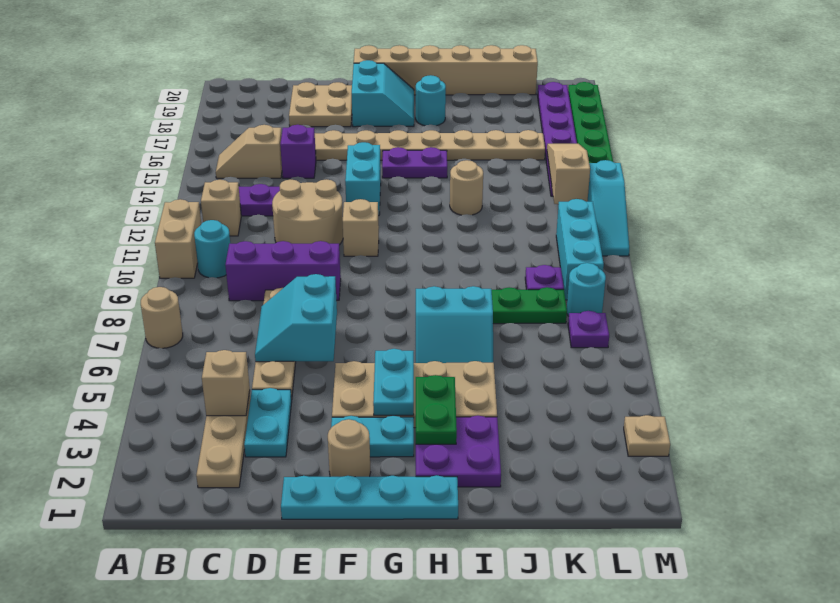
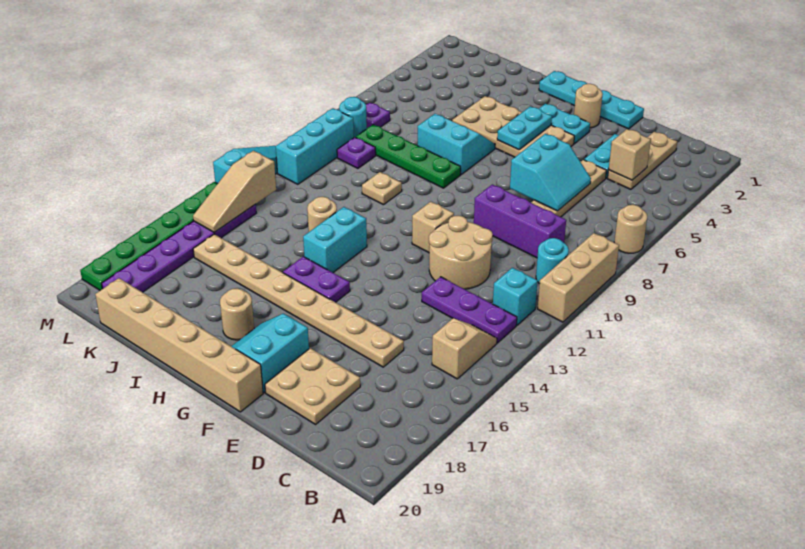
tan brick A10:A11 level 1 -> tan brick A9:A11 level 1
tan brick B12 level 1 -> cyan brick B12 level 1
tan slope B15:C15 level 1 top C -> tan slope B14:B15 level 1 top 15
purple brick D15 level 1 -> none
cyan brick F13:F14 level 1 -> cyan brick H13:H14 level 1
purple plate H2:I3 level 1 -> none
green plate H3:H4 level 2 -> none
cyan round brick H18 level 1 -> tan round brick H18 level 1
tan plate M3 level 1 -> tan plate I10 level 1

